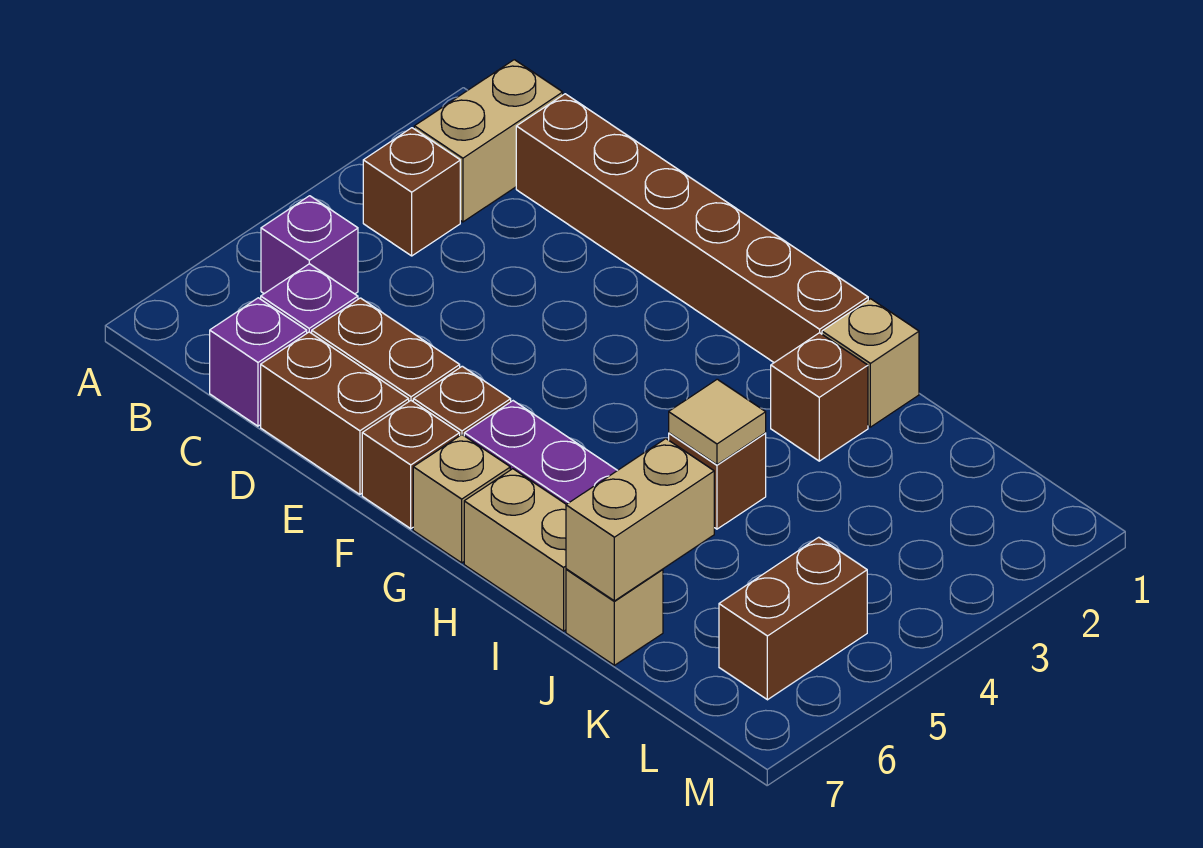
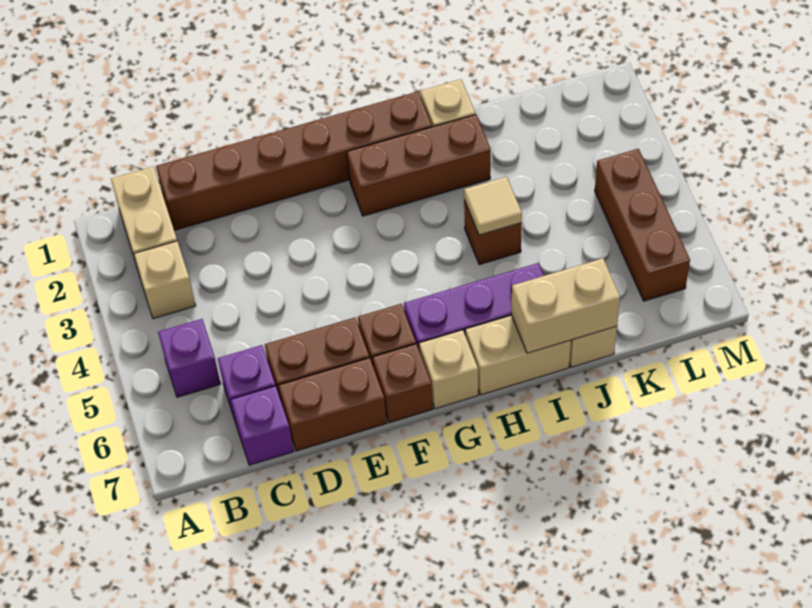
brown brick B3 level 1 -> tan brick B3 level 1
brown brick I2 level 1 -> brown brick G2:I2 level 1
tan brick J6:J7 level 2 -> tan brick I7:J7 level 2
brown brick L5:L6 level 1 -> brown brick L4:L6 level 1

